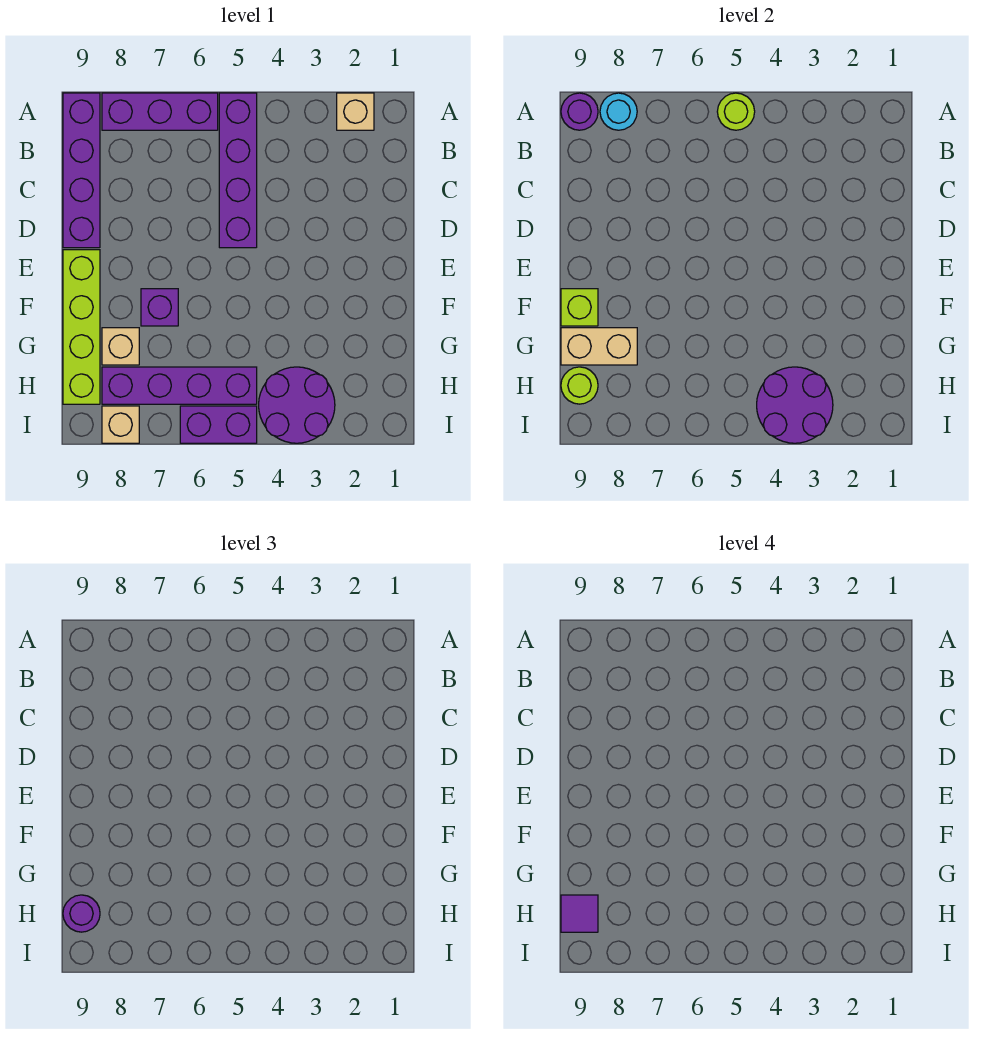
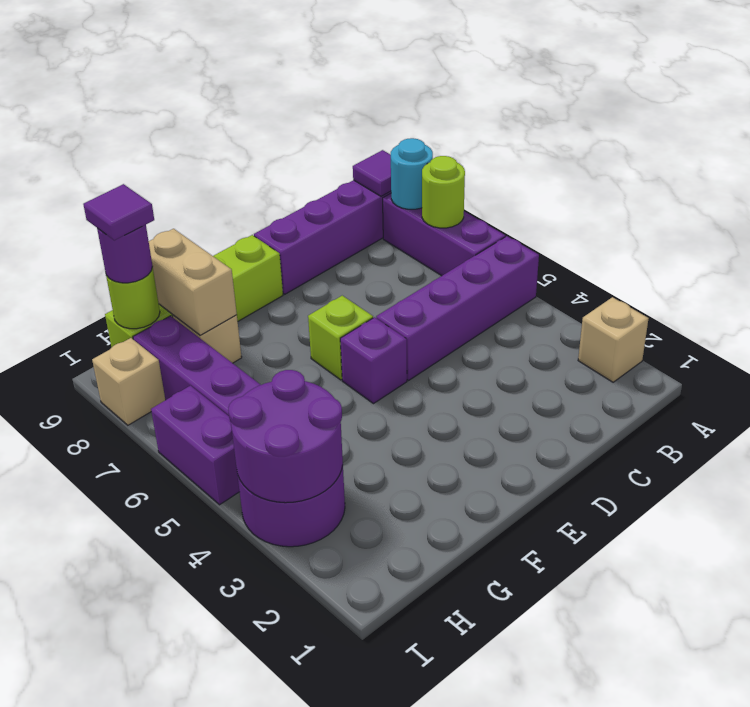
lime round brick A5 level 2 -> lime round brick A7 level 2
purple round brick A9 level 2 -> purple tile A9 level 2
purple brick F7 level 1 -> purple brick E5 level 1
lime brick F9 level 2 -> lime brick E6 level 1

